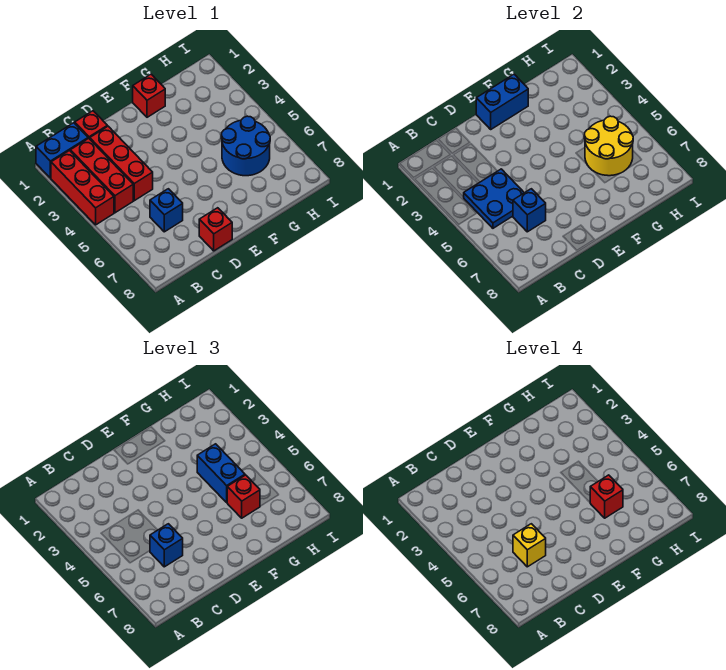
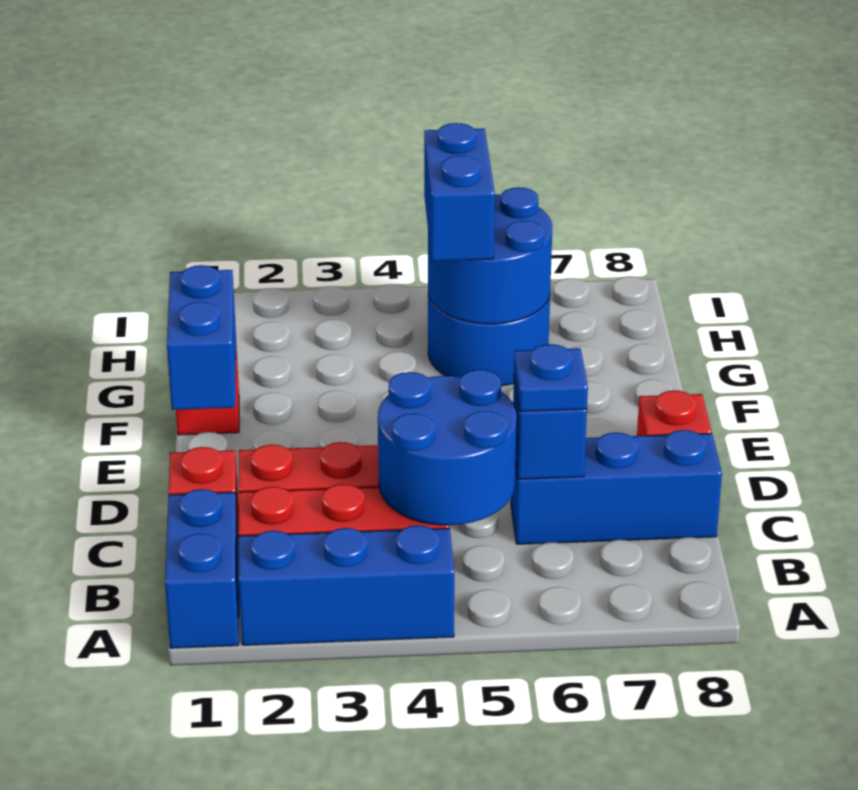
red brick A2:A4 level 1 -> blue brick A2:A4 level 1
blue plate B4:C5 level 2 -> blue round brick B4:C5 level 2
blue brick C6 level 1 -> blue brick C6:C8 level 1
blue brick C6 level 3 -> blue plate C6 level 3
yellow brick C6 level 4 -> none
blue brick G4:G5 level 3 -> blue brick G5:H5 level 3
yellow round brick G5:H6 level 2 -> blue round brick G5:H6 level 2
red brick G6 level 3 -> none
red brick G6 level 4 -> none

